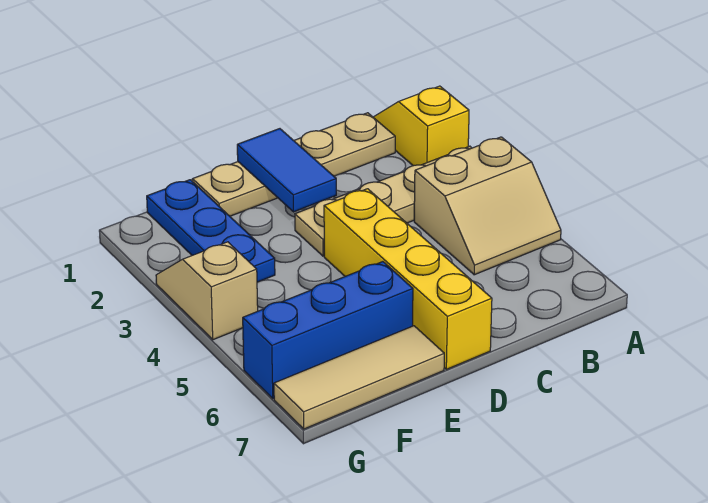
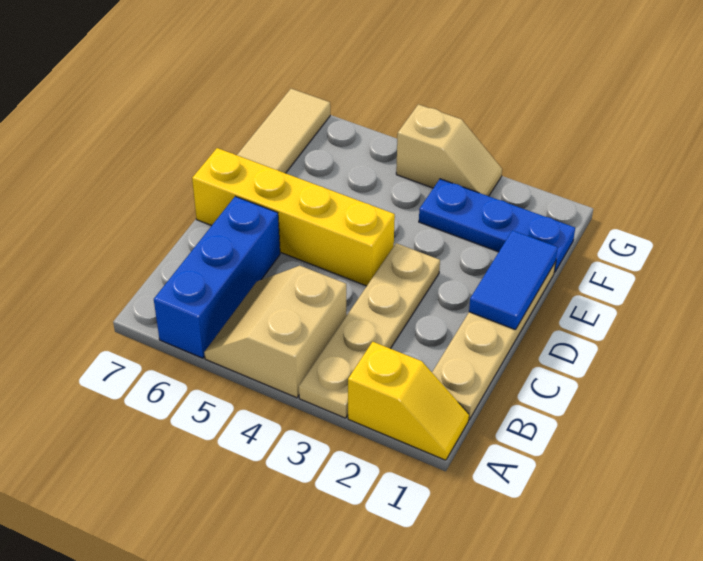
blue tile D1:D2 level 2 -> blue tile D1:E1 level 2
blue brick E6:G6 level 1 -> blue brick A6:C6 level 1

